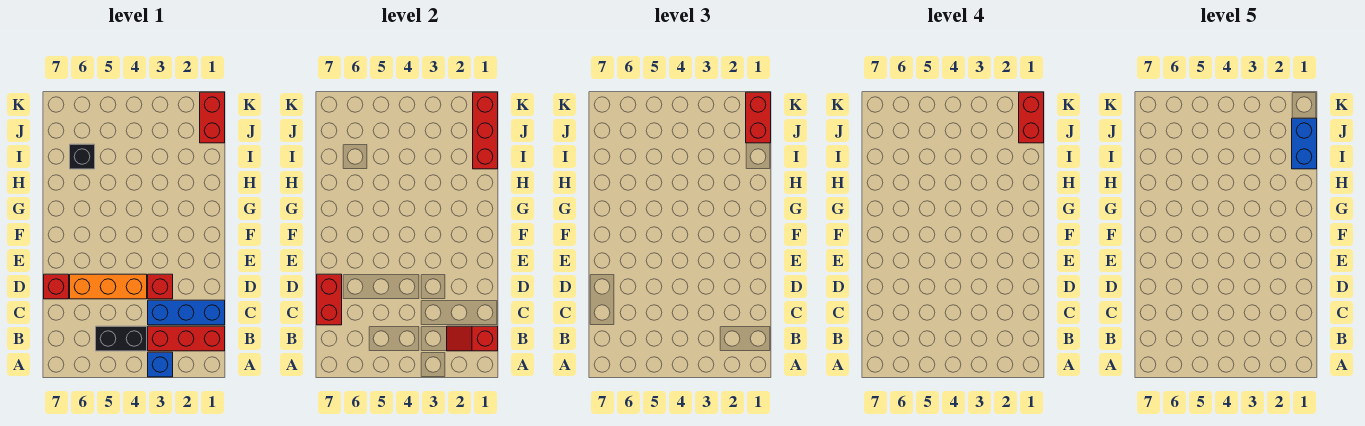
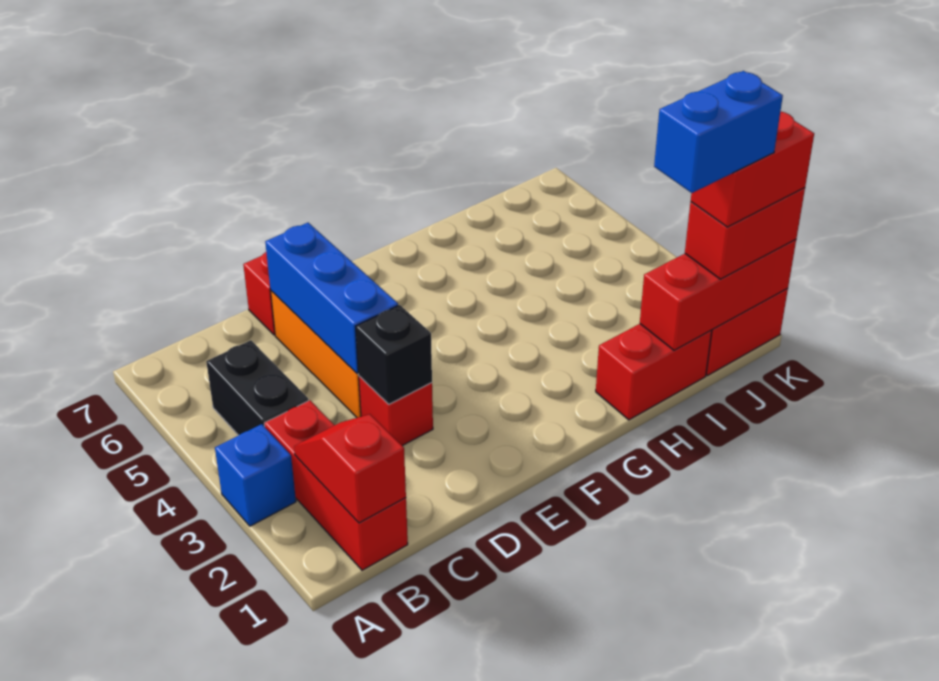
blue brick C1:C3 level 1 -> blue brick D4:D6 level 2
red brick C7:D7 level 2 -> red brick H1:I1 level 1
black brick I6 level 1 -> black brick D3 level 2

